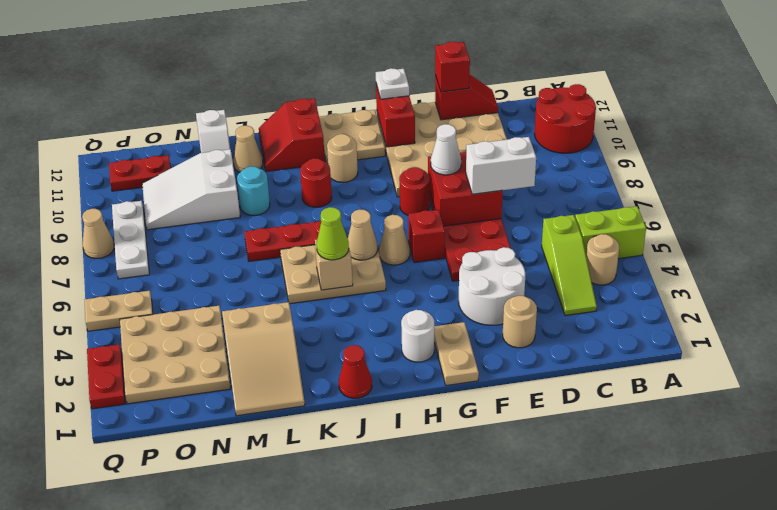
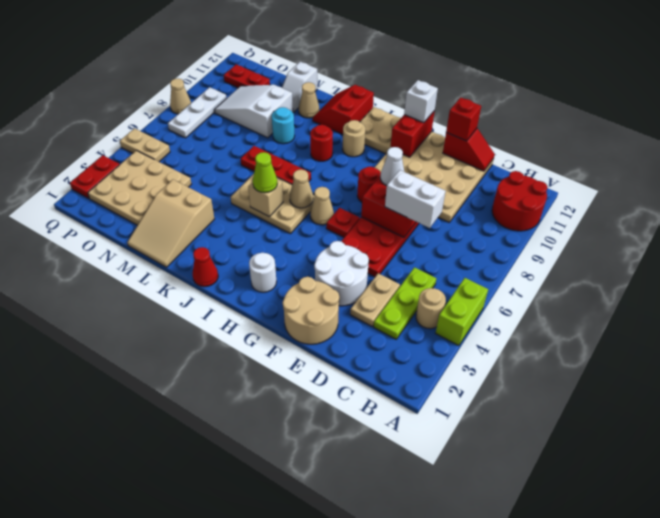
lime brick A5:B5 level 1 -> lime brick A4:A5 level 1
lime slope C3:C5 level 1 top 5 -> lime plate C3:C5 level 1
tan round brick E2 level 1 -> tan round brick E1:F2 level 1
tan plate G1:G2 level 1 -> tan plate D3:D4 level 1
red brick G6 level 1 -> red plate G6 level 1
white plate G12 level 3 -> white brick G12 level 3

